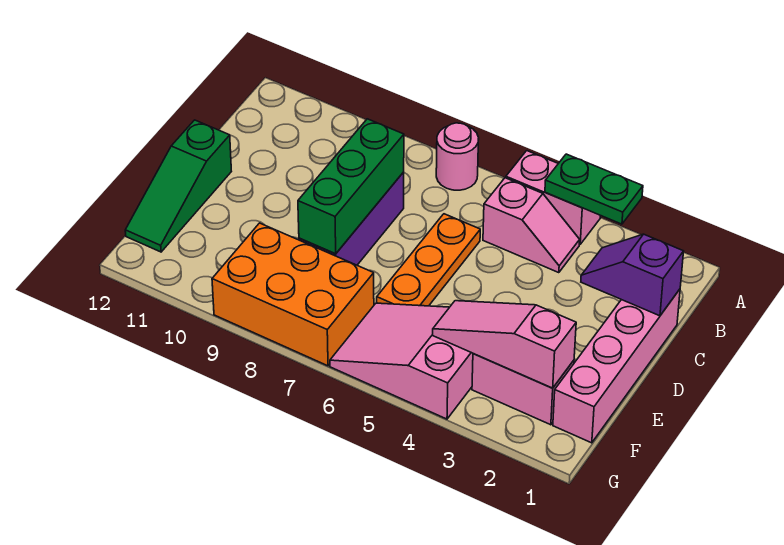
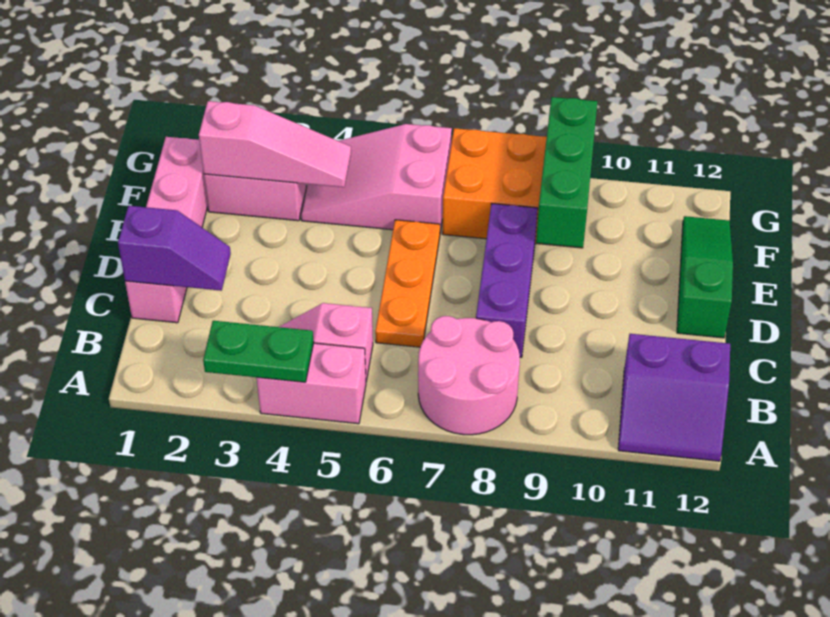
pink round brick A7 level 1 -> pink round brick A7:B8 level 1
none -> purple slope A11:B12 level 1 top B
green brick C8:E8 level 2 -> green brick E9:G9 level 2
pink slope F4:G6 level 1 top 4 -> pink slope F4:G6 level 1 top 6

